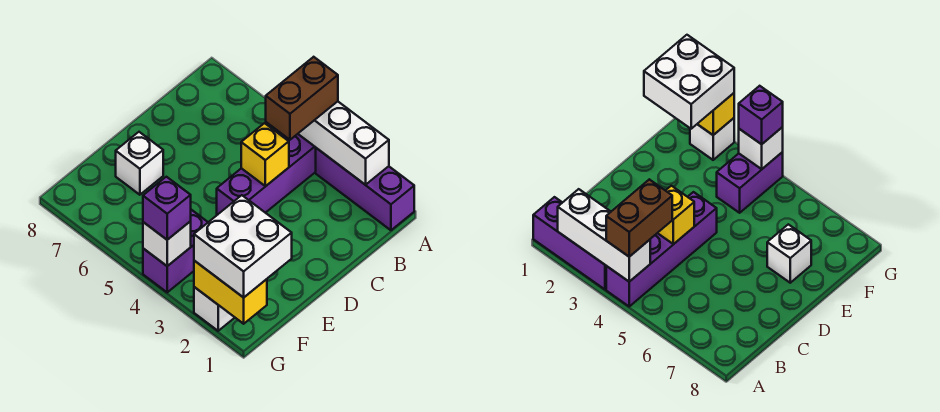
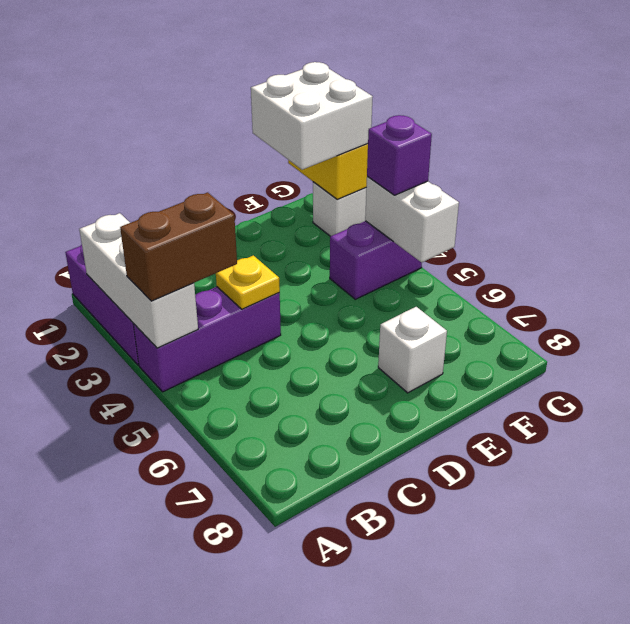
purple brick A4:D4 level 1 -> purple brick A4:C4 level 1
yellow brick C4 level 2 -> yellow plate C4 level 2
white brick G4 level 2 -> white brick G4:G5 level 2

